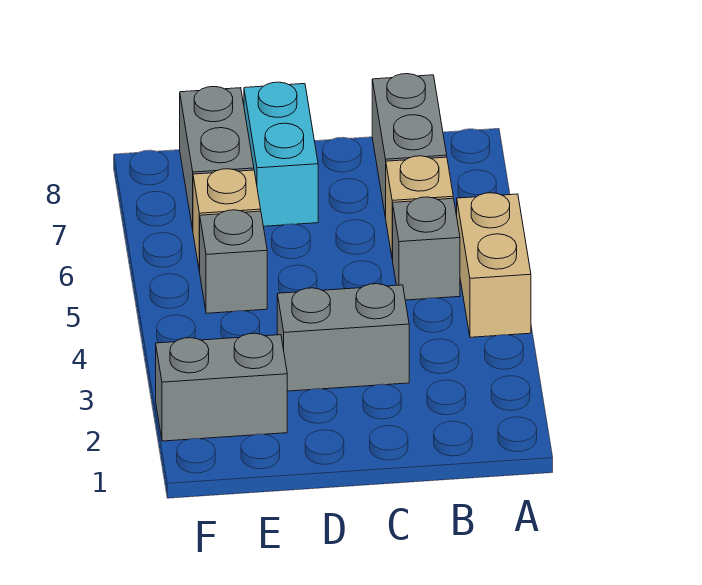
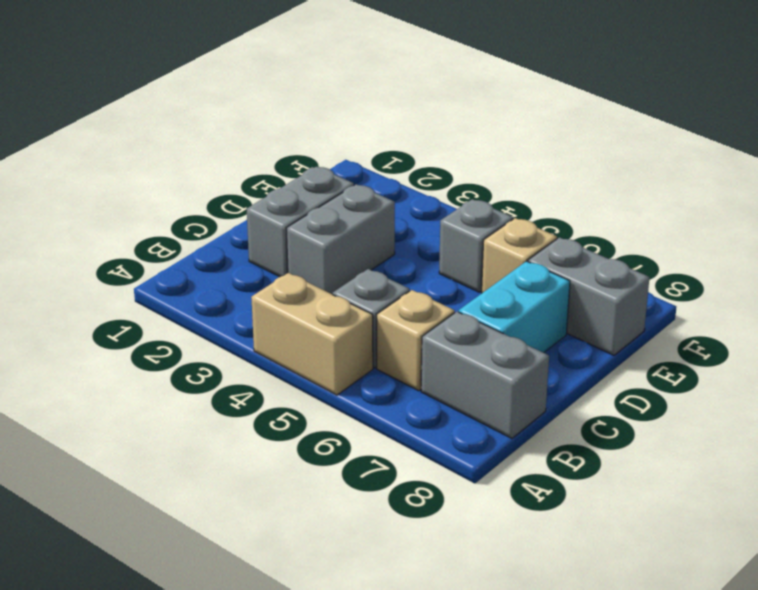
cyan brick D7:D8 level 1 -> cyan brick C7:D7 level 1
grey brick E2:F2 level 1 -> grey brick C2:D2 level 1

